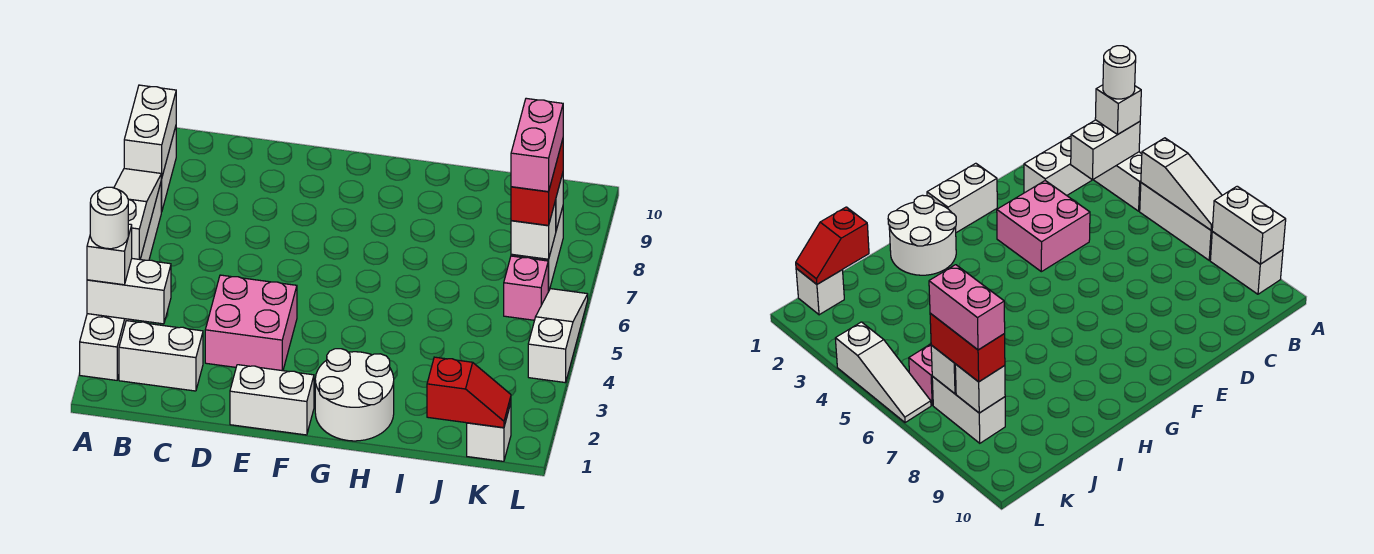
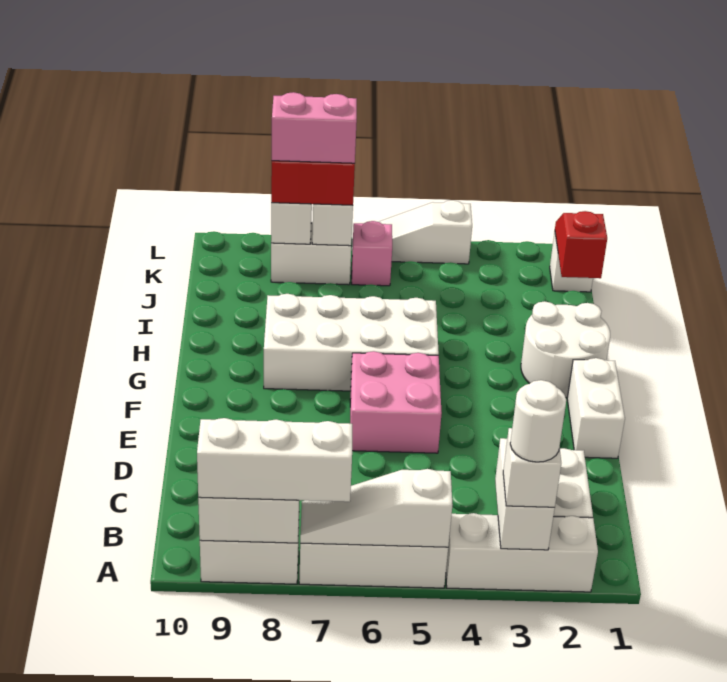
none -> white brick A7:A9 level 3
pink brick D3:E4 level 1 -> pink brick E5:F6 level 1
none -> white brick G5:H8 level 1

